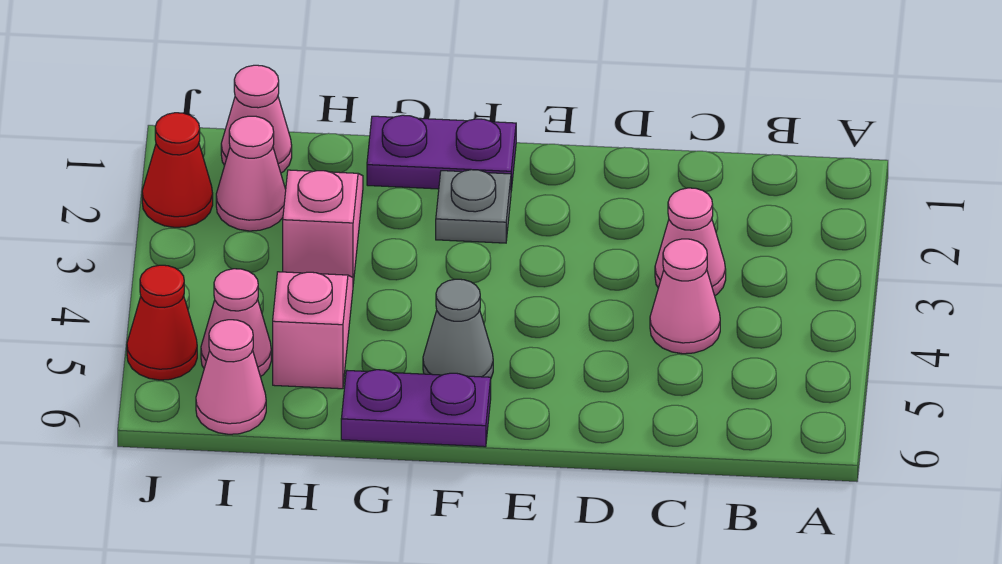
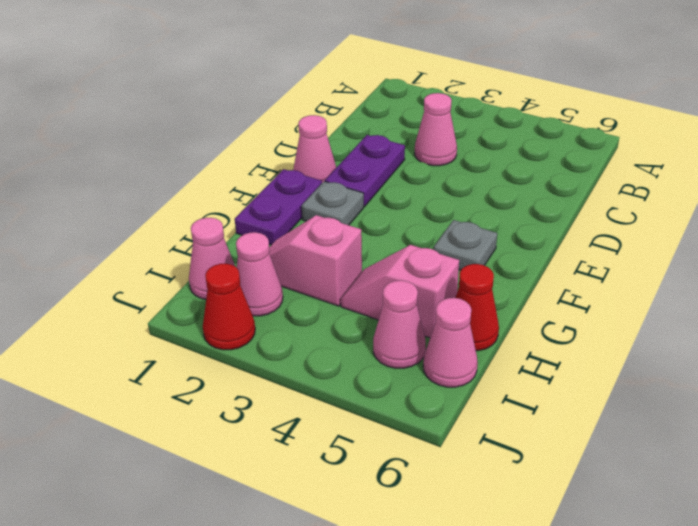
pink cone C4 level 1 -> pink cone E1 level 1
grey cone F5 level 1 -> grey plate F5 level 1
purple plate F6:G6 level 1 -> purple plate D2:E2 level 1
red cone J5 level 1 -> red cone H6 level 1

